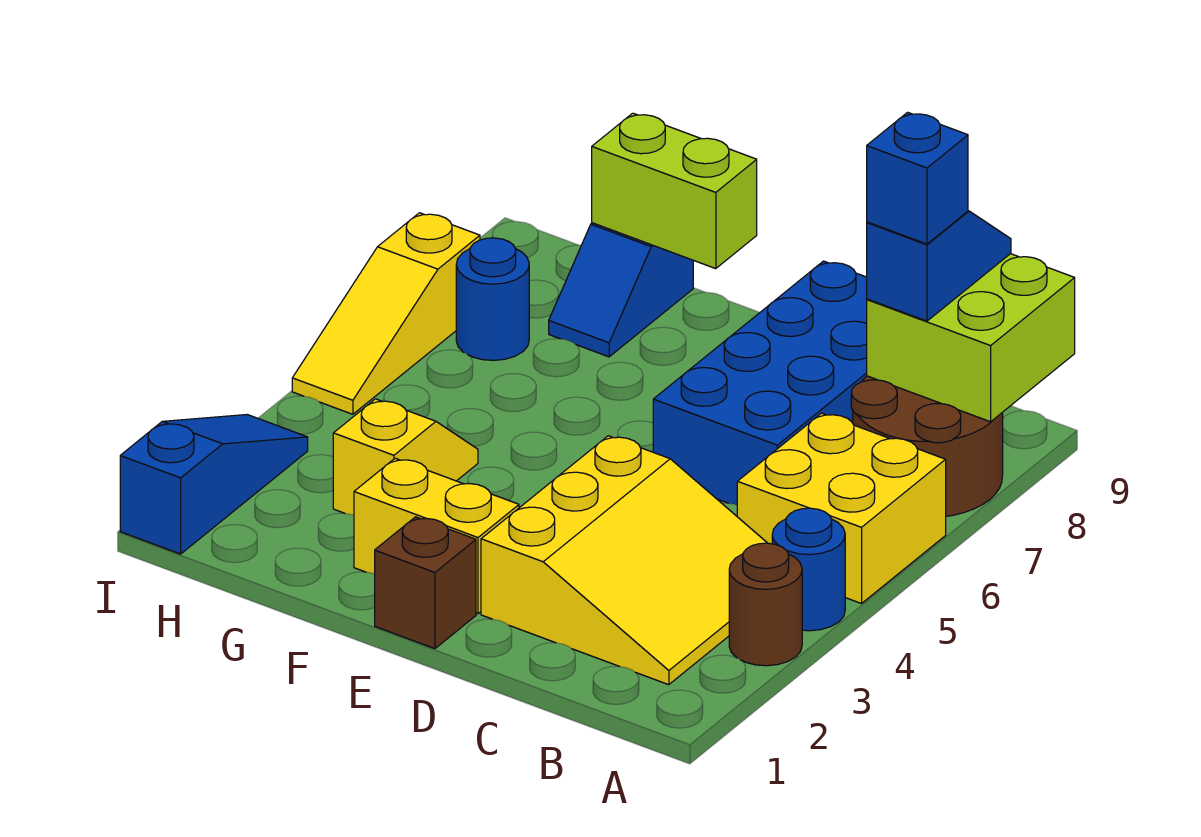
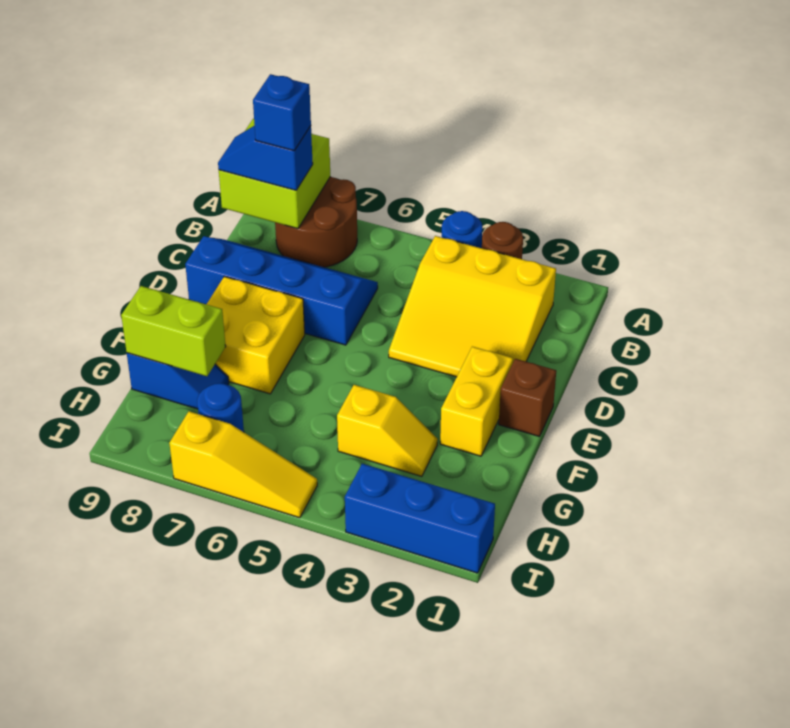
yellow brick A5:B6 level 1 -> yellow brick E7:F8 level 1
yellow slope B2:D4 level 1 top D -> yellow slope B2:D4 level 1 top B
blue brick C6:D9 level 1 -> blue slope C6:D9 level 1 top D
lime brick F9:G9 level 2 -> lime brick G8:G9 level 2
yellow slope G3:G4 level 1 top 3 -> yellow slope G3:G4 level 1 top 4
blue slope I1:I3 level 1 top 1 -> blue brick I1:I3 level 1

